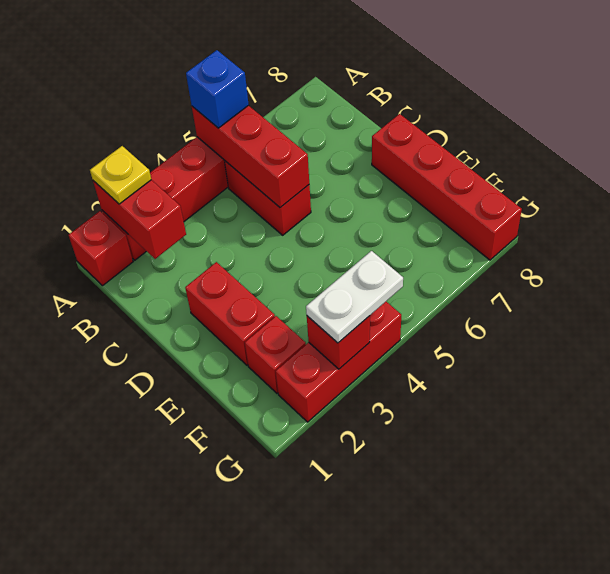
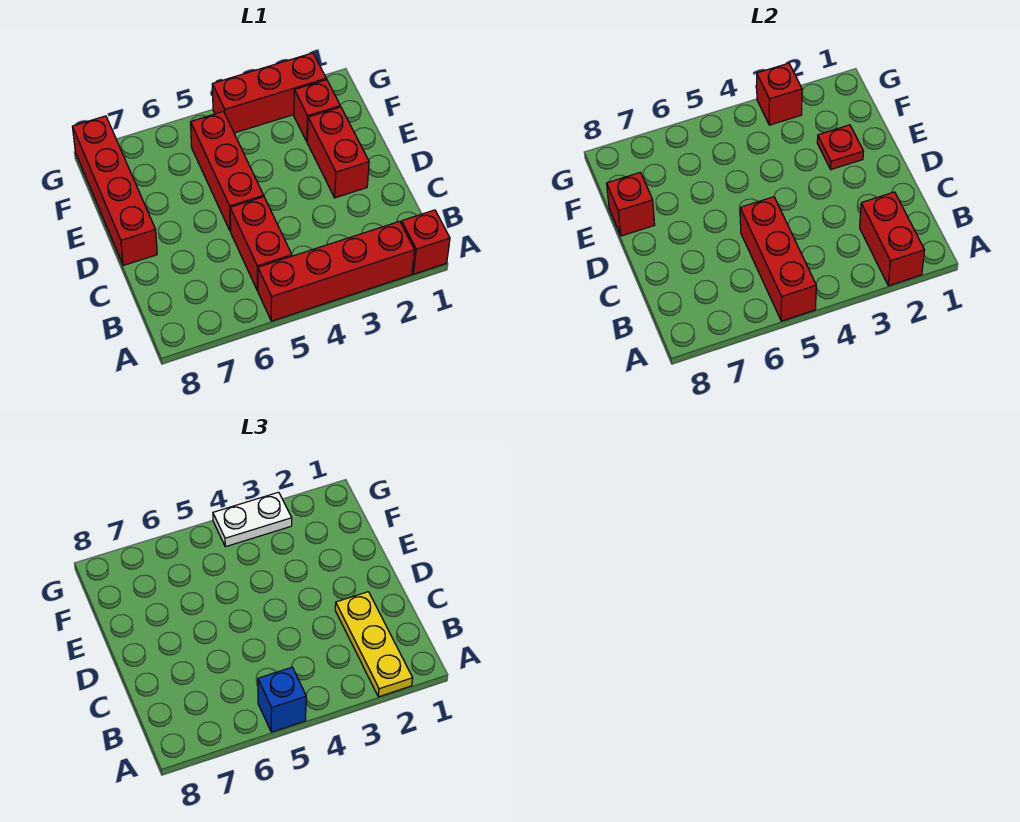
yellow plate A2 level 3 -> yellow plate A2:C2 level 3
none -> red brick D5:F5 level 1
none -> red plate E2 level 2
none -> red brick E8 level 2

